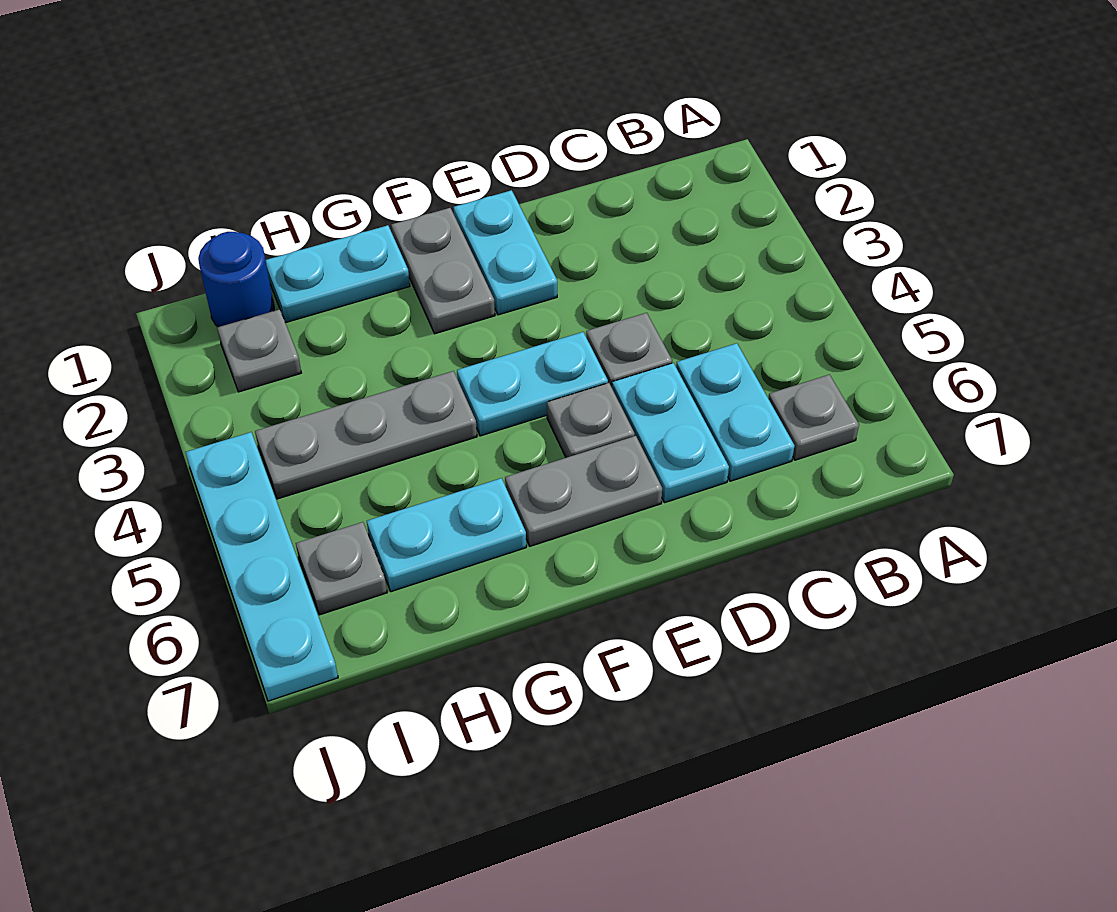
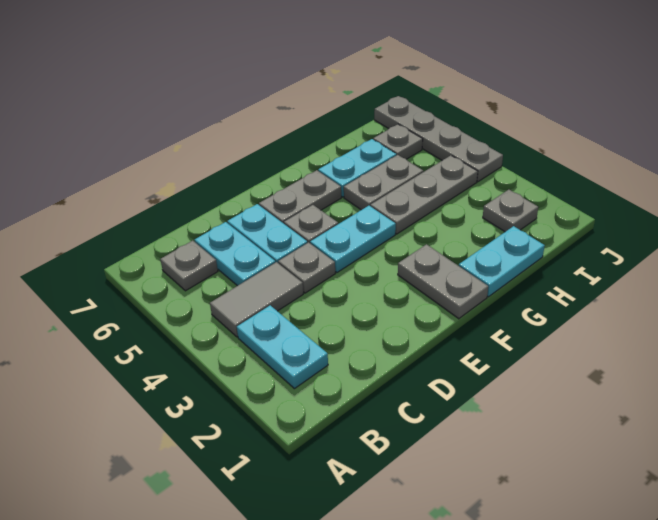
none -> grey tile B4:C4 level 1
cyan plate E1:E2 level 1 -> cyan plate B2:B3 level 1
none -> grey plate G5:H5 level 1
blue round brick I1 level 1 -> none
cyan plate J4:J7 level 1 -> grey plate J4:J7 level 1

